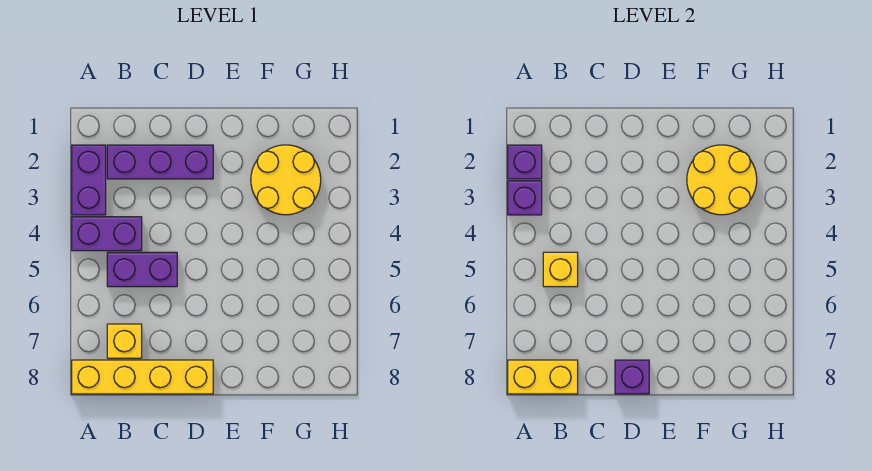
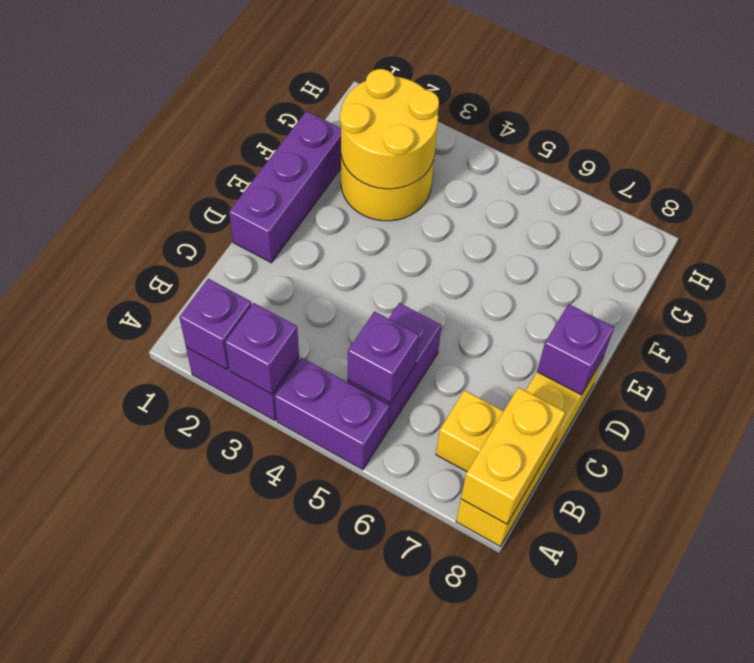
purple brick A4:B4 level 1 -> purple brick A4:A5 level 1
purple brick B2:D2 level 1 -> purple brick D1:F1 level 1
yellow brick B5 level 2 -> purple brick B5 level 2

